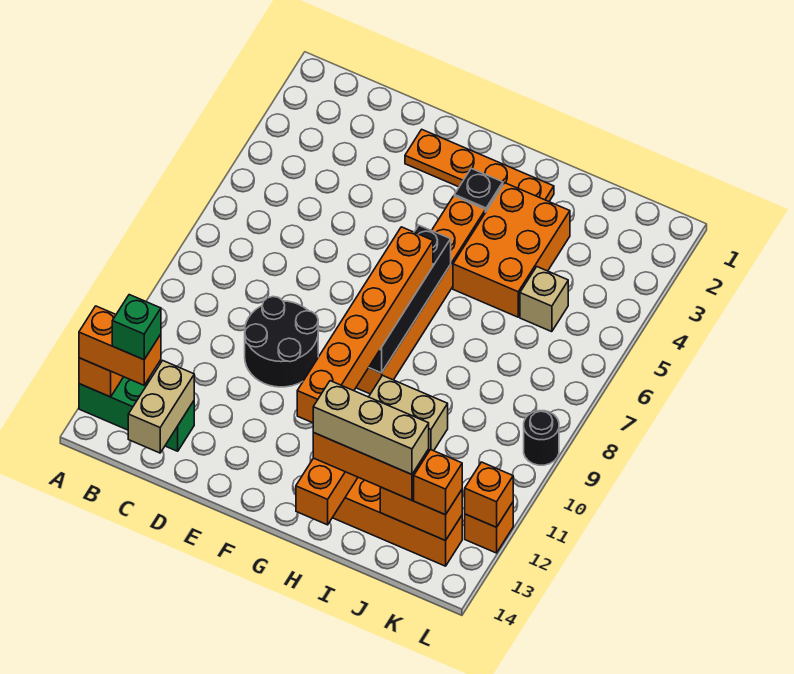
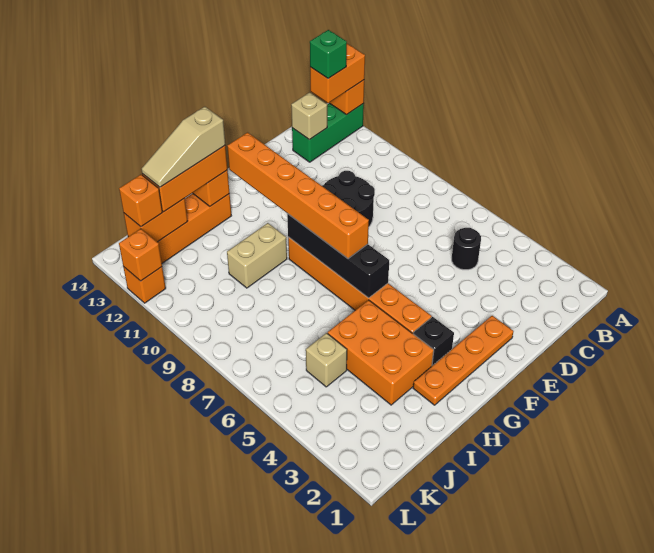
tan brick C13:C14 level 2 -> tan brick C13 level 2
tan brick H13:J13 level 4 -> tan slope H13:J13 level 4 top H
black round brick L9 level 1 -> black round brick C5 level 1

